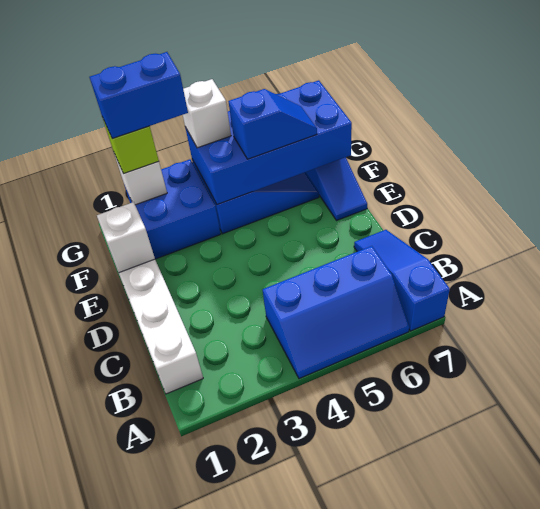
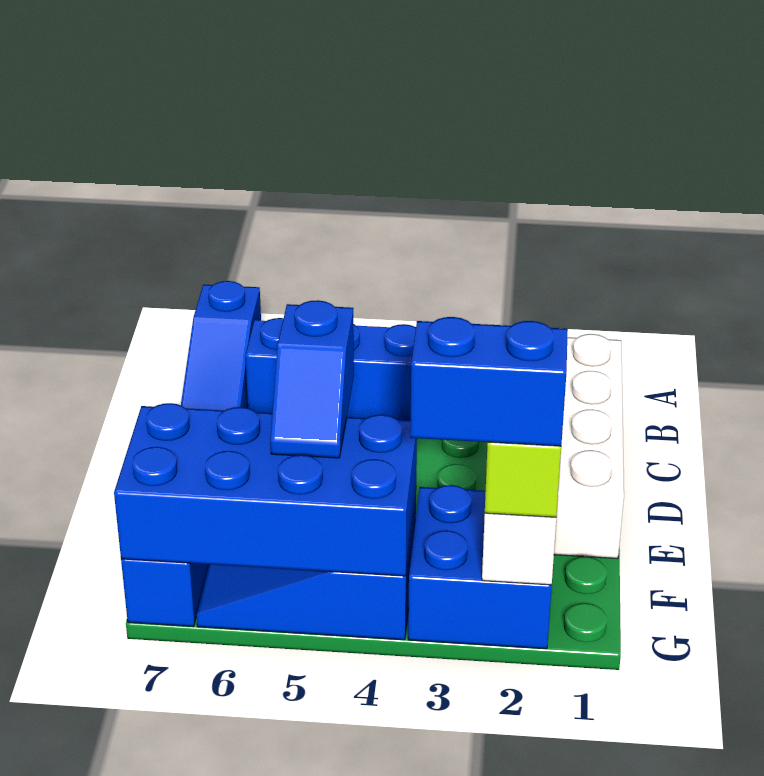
white brick E1 level 2 -> none
blue slope F5:F6 level 3 top 5 -> blue slope E5:F5 level 3 top E
white brick G4 level 3 -> none

